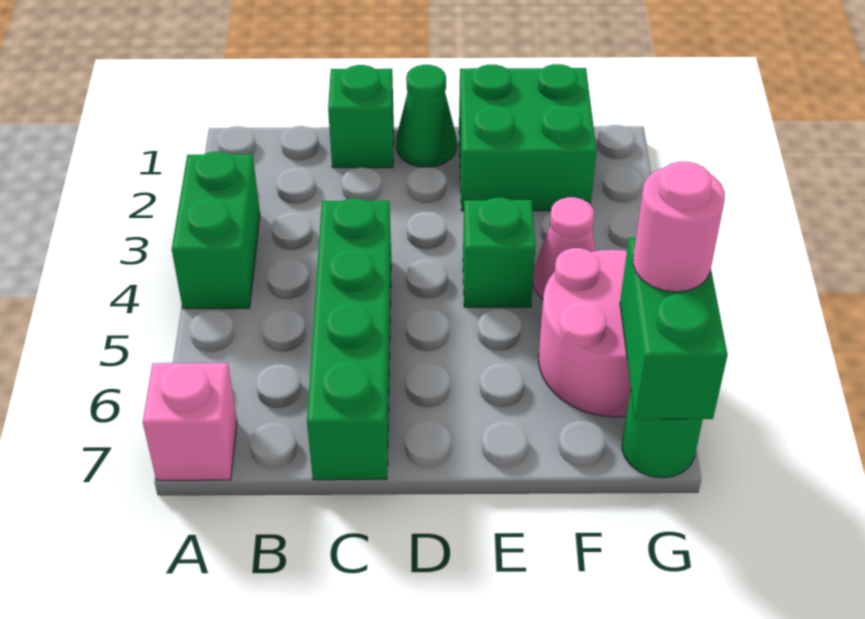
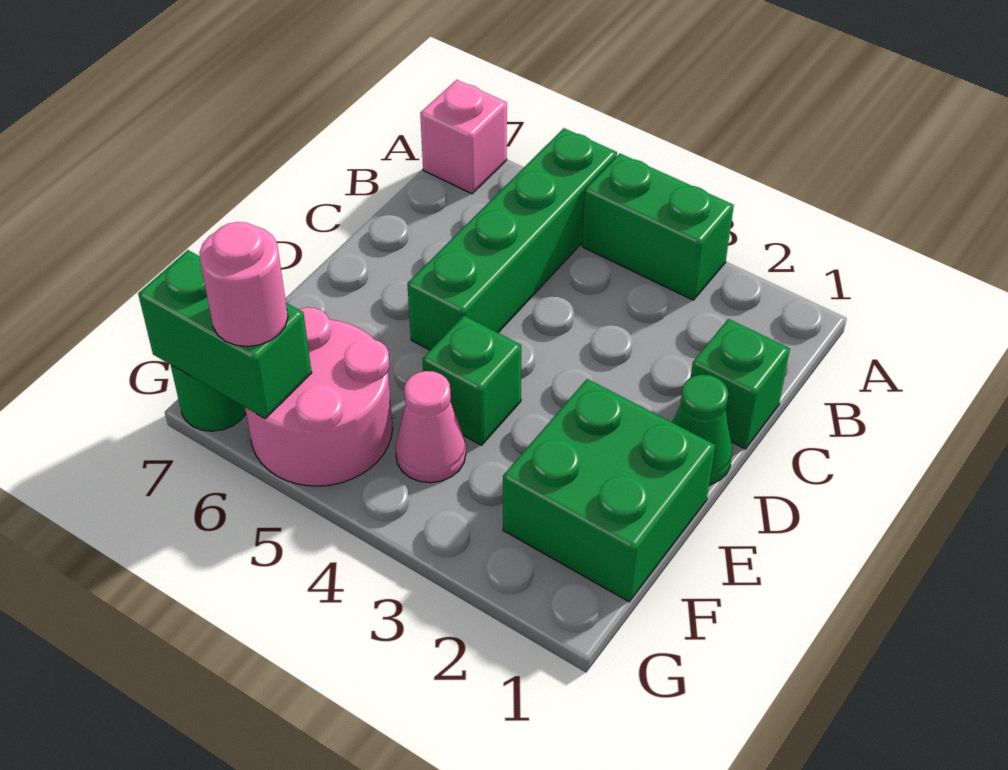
green brick C4:C7 level 1 -> green brick A5:D5 level 1

